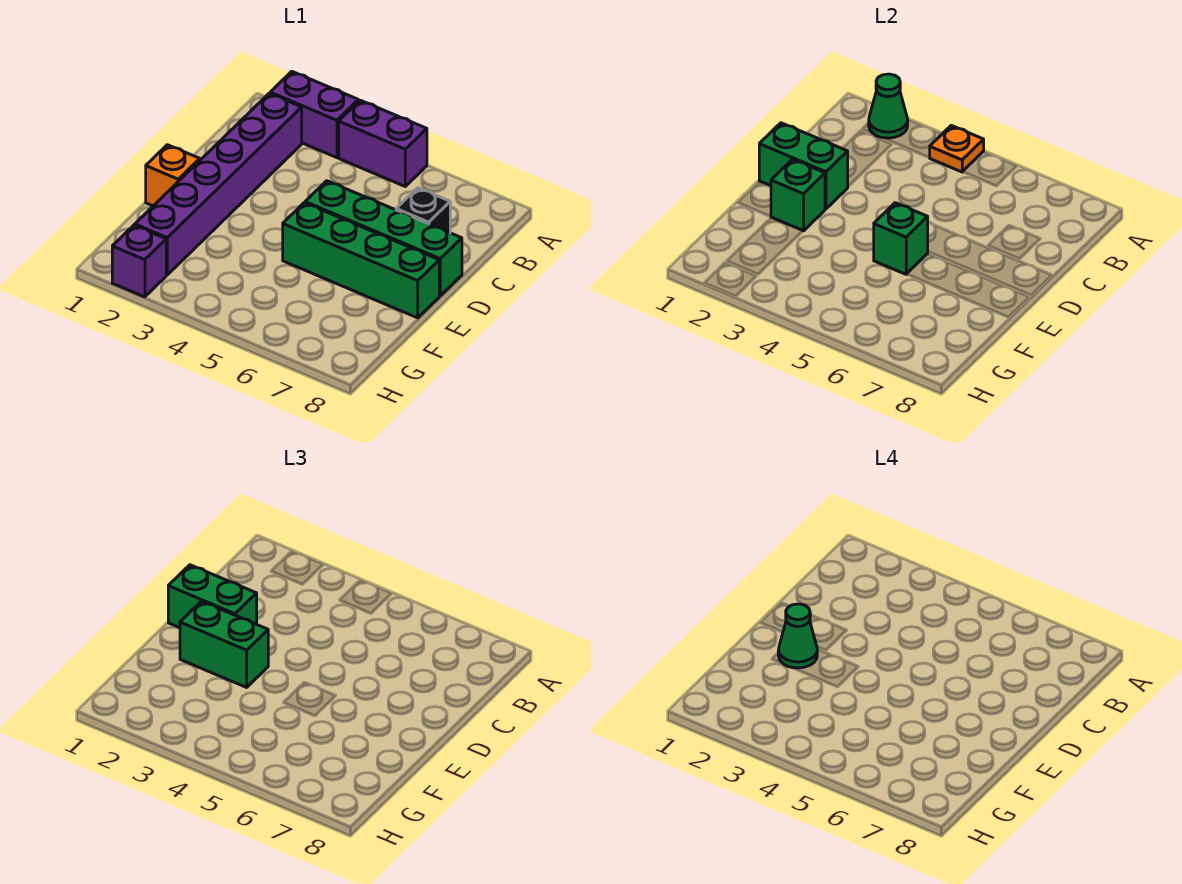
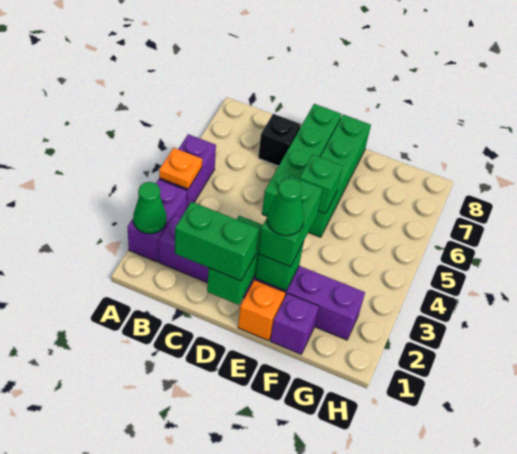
green brick D1:D2 level 3 -> green brick C1:D1 level 3
purple brick H2 level 1 -> purple brick F1 level 1

